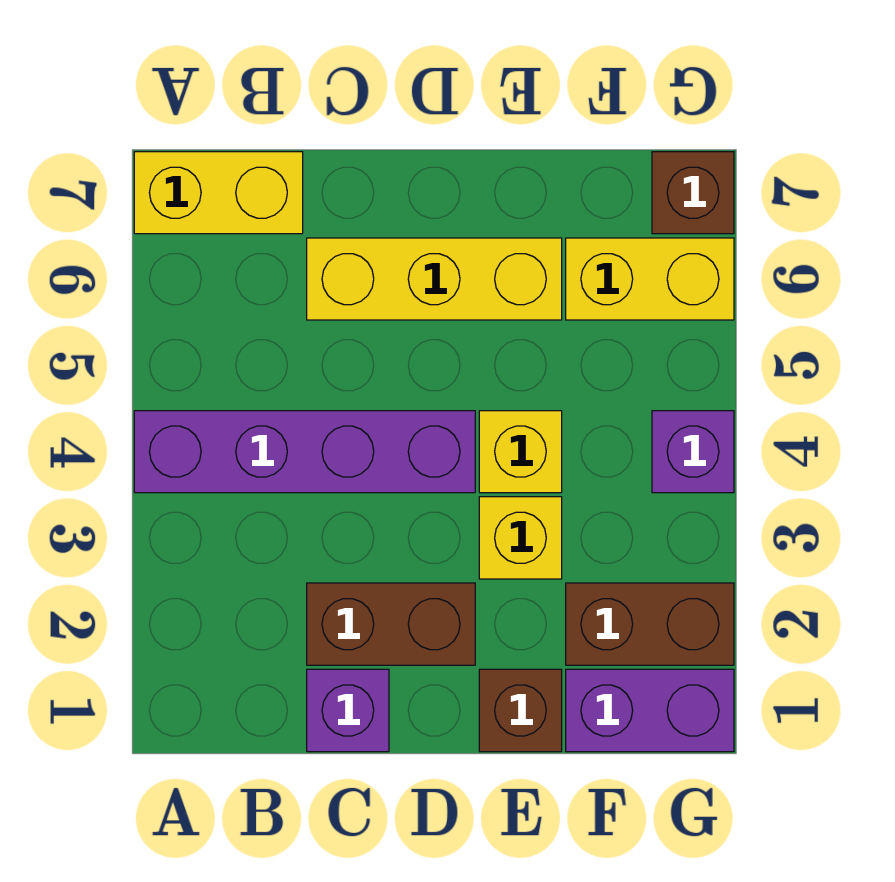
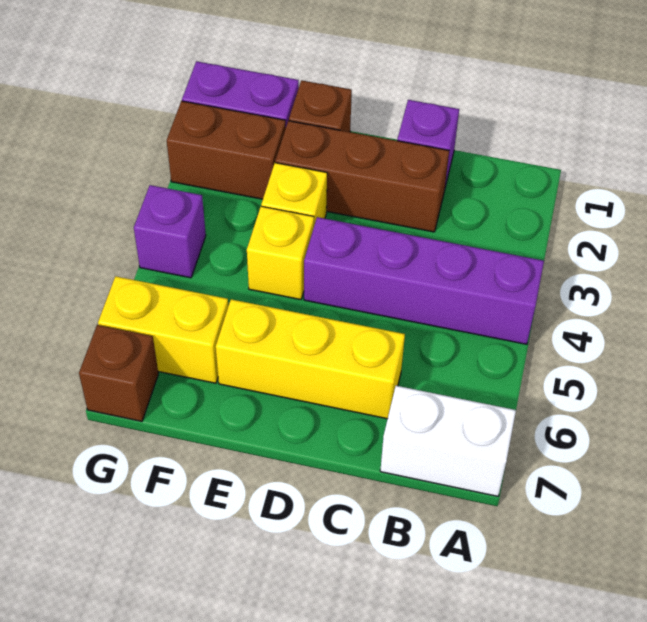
yellow brick A7:B7 level 1 -> white brick A7:B7 level 1
brown brick C2:D2 level 1 -> brown brick C2:E2 level 1

